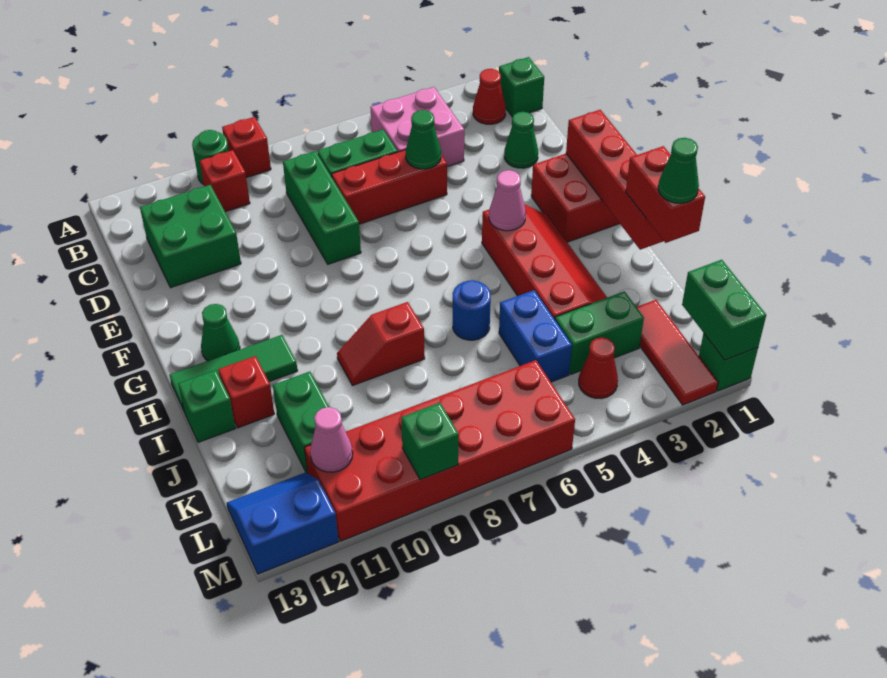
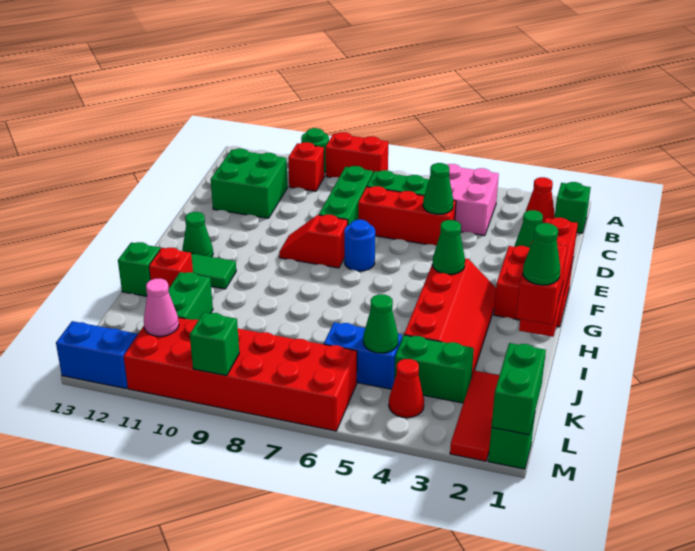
red brick A9 level 1 -> red brick A8:A9 level 1
pink cone G4 level 2 -> green cone G4 level 2
blue round brick I6 level 1 -> blue round brick F7 level 1
red slope I8:I9 level 1 top 8 -> red slope F8:F9 level 1 top 8
blue brick J5:K5 level 1 -> blue brick K5:K6 level 1
none -> green cone K5 level 2

